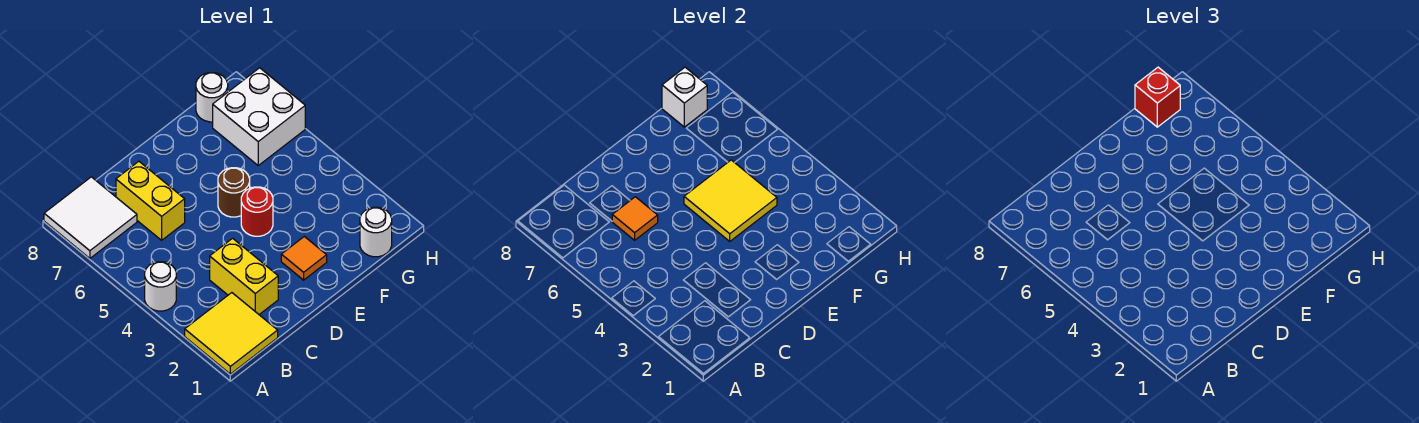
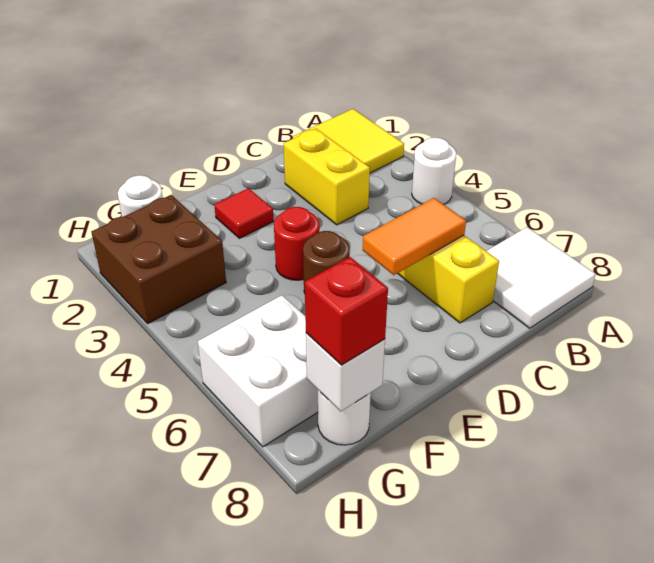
orange tile C6 level 2 -> orange tile C6:D6 level 2
orange tile E2 level 1 -> red tile E2 level 1
yellow tile E4:F5 level 2 -> none
none -> brown brick G2:H3 level 1

